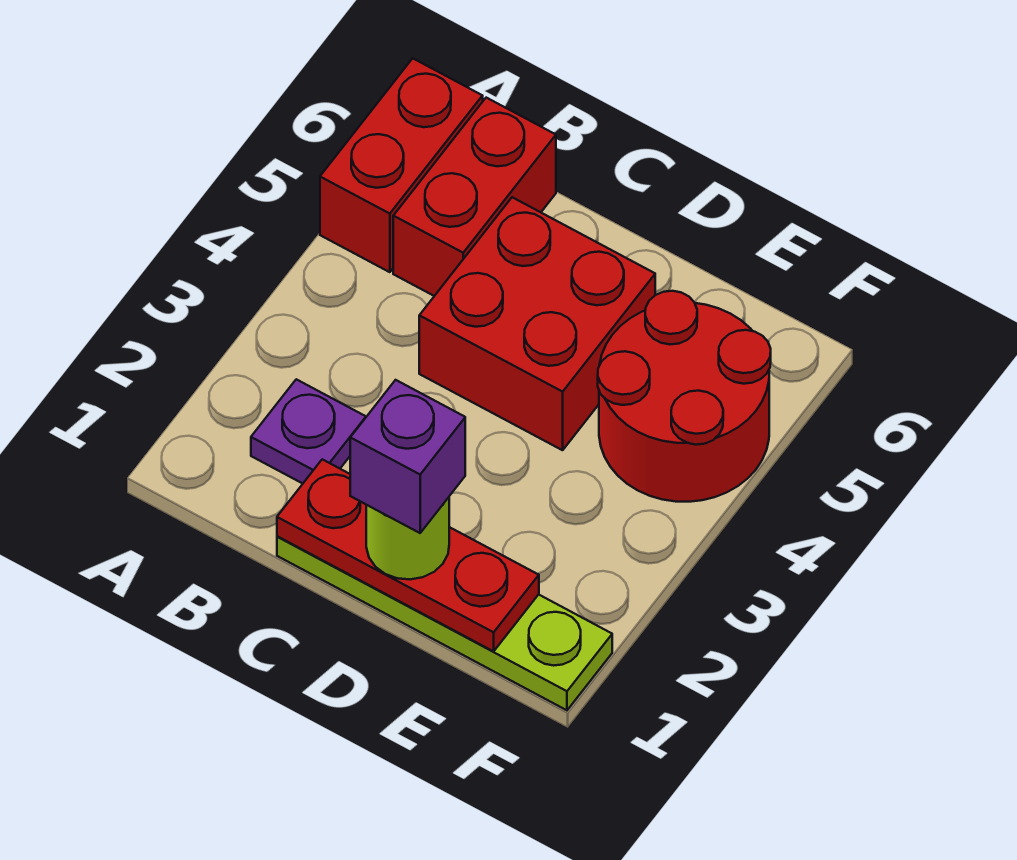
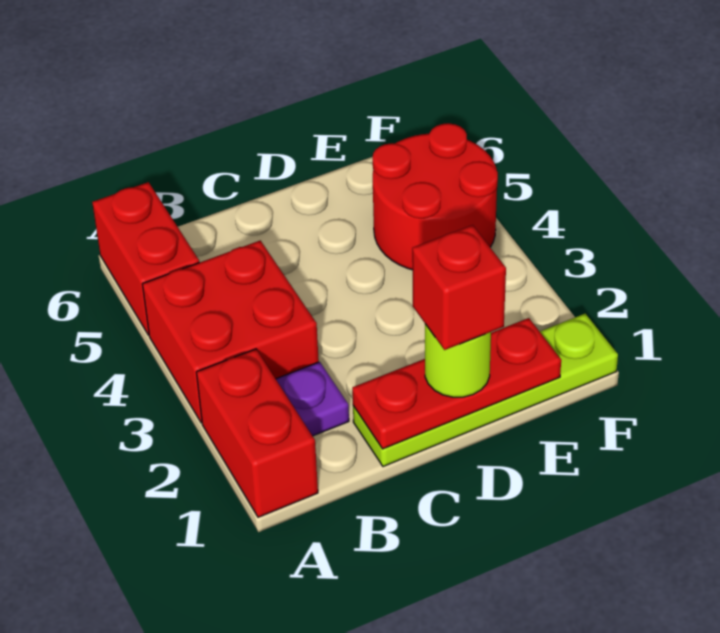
red brick B5:B6 level 1 -> red brick A1:A2 level 1
red brick C4:D5 level 1 -> red brick A3:B4 level 1
purple brick D1 level 4 -> red brick D1 level 4

